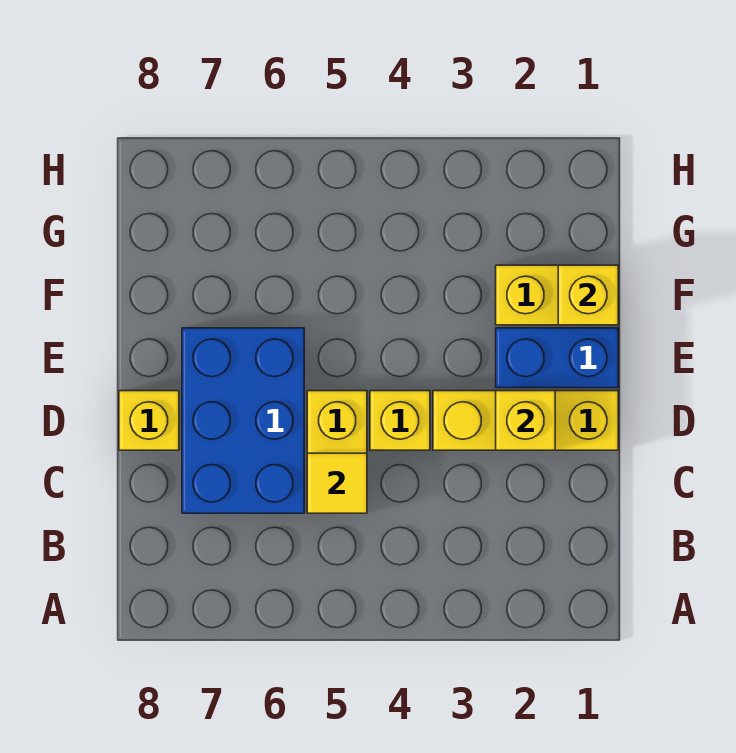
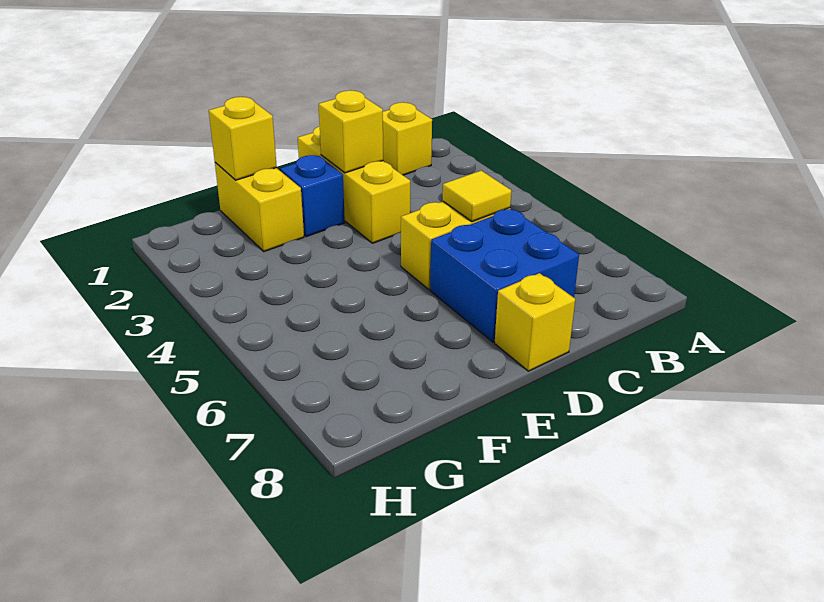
blue brick C6:E7 level 1 -> blue brick C6:D7 level 1
yellow brick D4 level 1 -> yellow brick B1 level 1
blue brick E1:E2 level 1 -> blue brick E2 level 1

